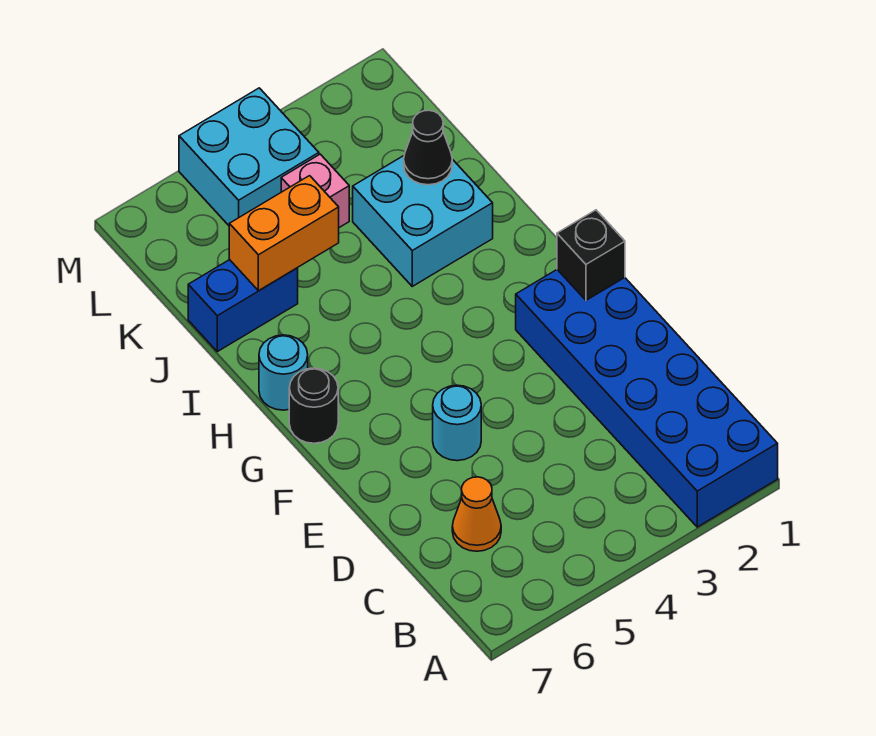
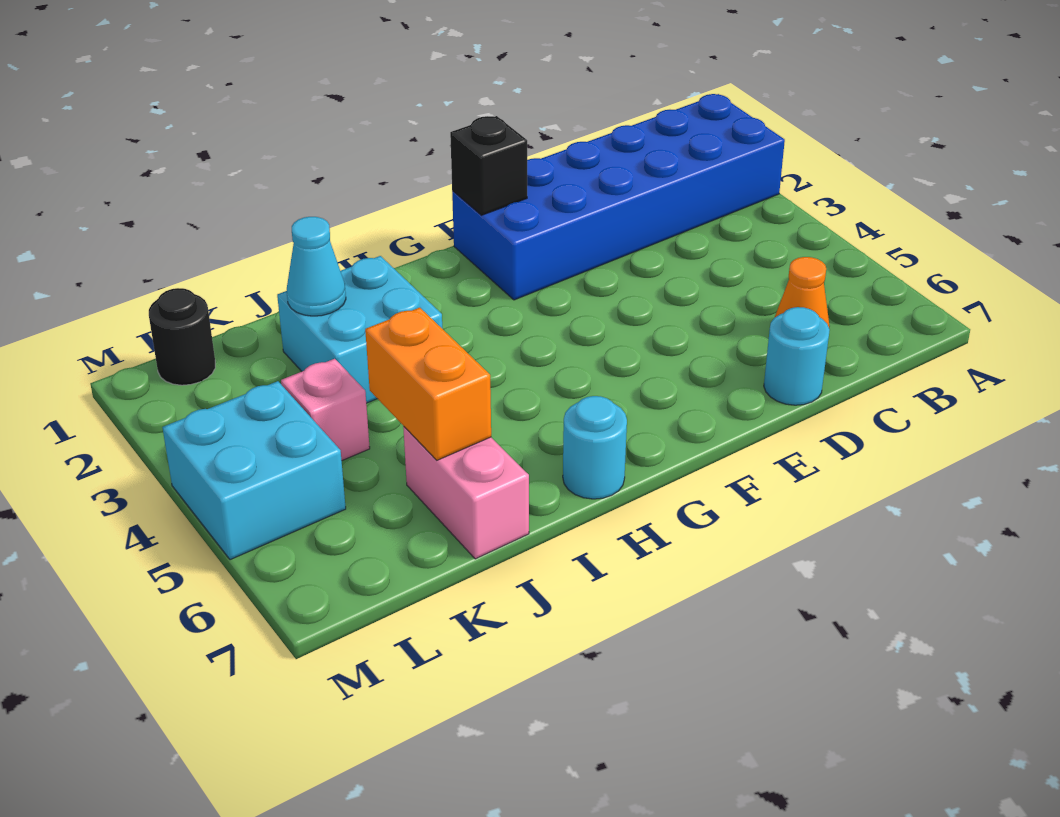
cyan round brick E5 level 1 -> cyan round brick D7 level 1
black round brick G7 level 1 -> black round brick L1 level 1
black cone J2 level 2 -> cyan cone J2 level 2
blue brick J6:J7 level 1 -> pink brick J6:J7 level 1

